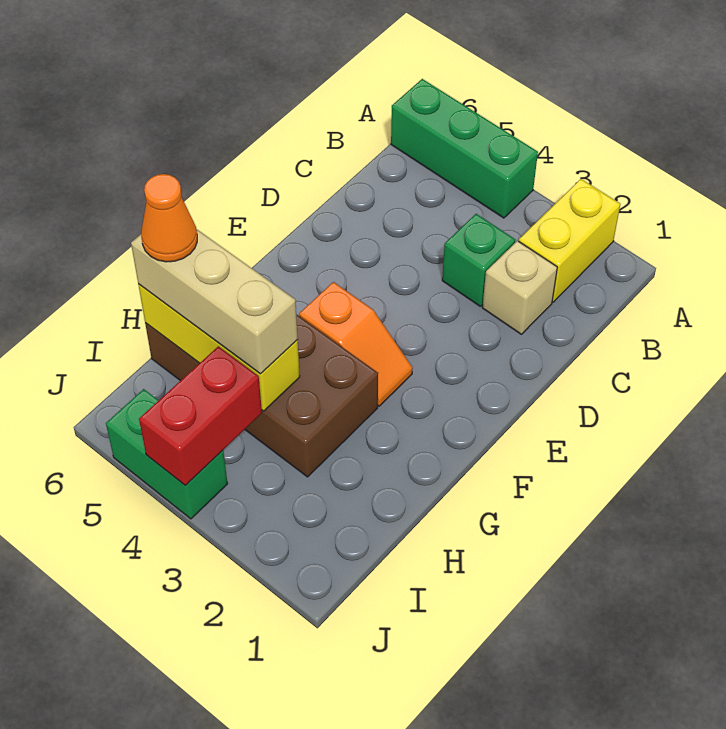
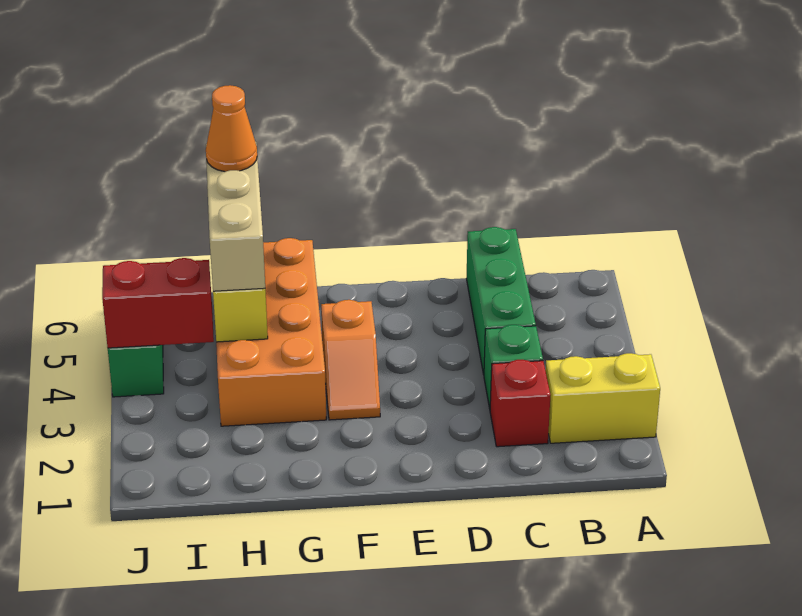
green brick A4:A6 level 1 -> green brick C4:C6 level 1
tan brick C2 level 1 -> red brick C2 level 1
brown brick G3:H6 level 1 -> orange brick G3:H6 level 1

